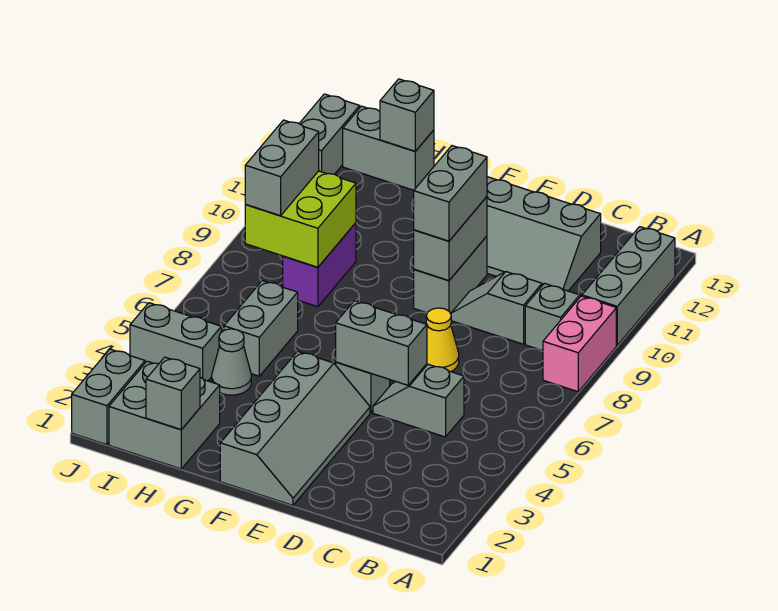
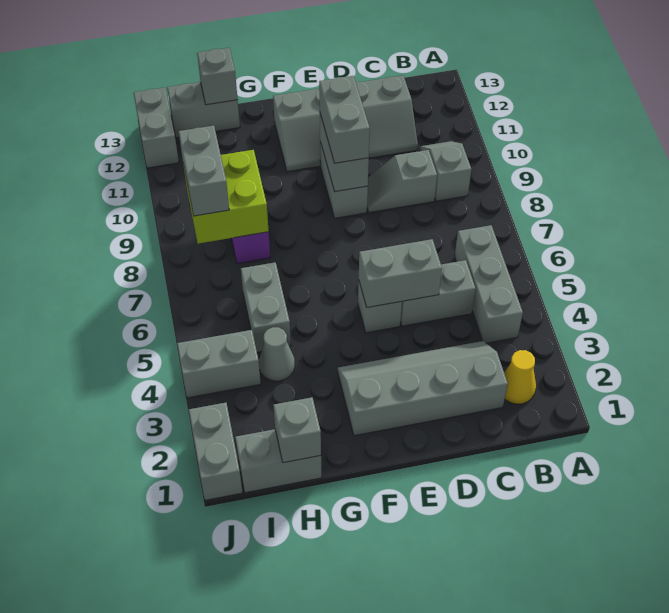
pink brick A8:A9 level 1 -> none
grey brick A10:A12 level 1 -> grey brick B4:B6 level 1
grey slope C5:D5 level 1 top C -> grey brick C5:D5 level 1
yellow cone D7 level 1 -> yellow cone B2 level 1
grey slope E1:F4 level 1 top F -> grey slope C2:F3 level 1 top 2
grey brick H1:I2 level 1 -> grey brick H1:I1 level 1

